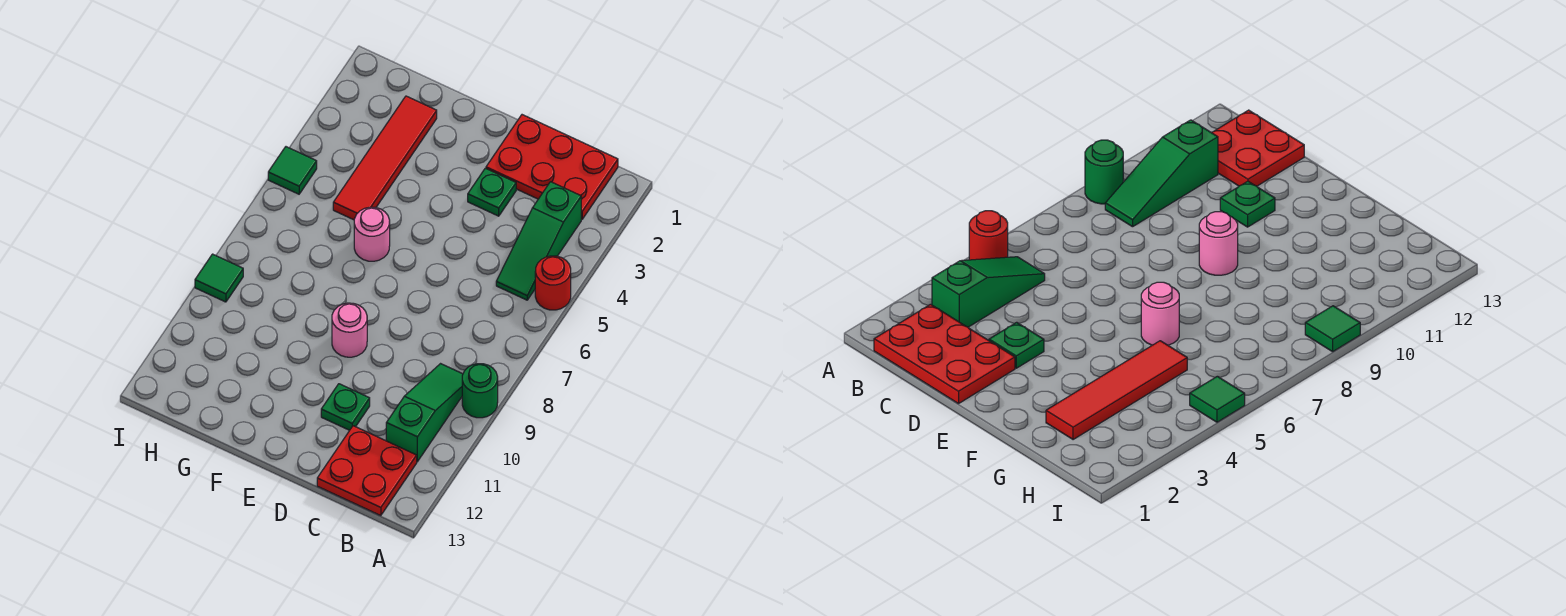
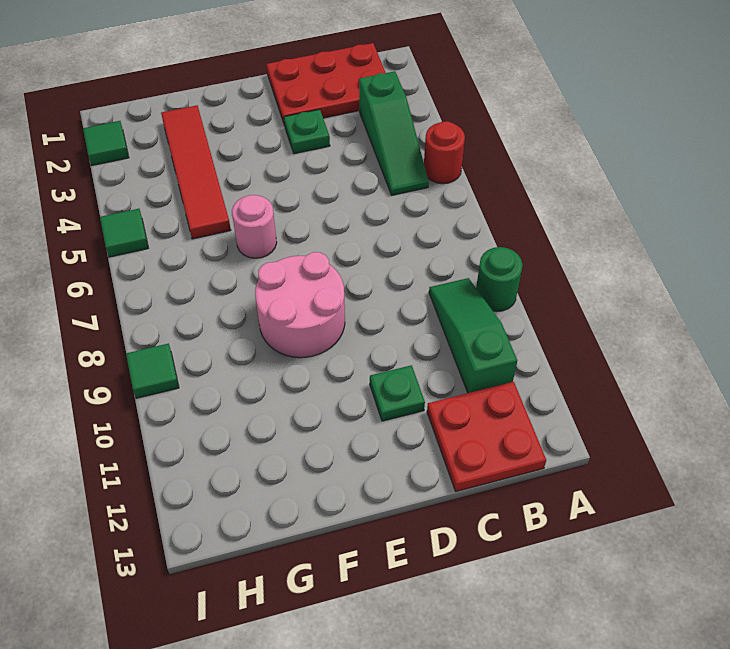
pink round brick E9 level 1 -> pink round brick E8:F9 level 1
none -> green tile I2 level 1

